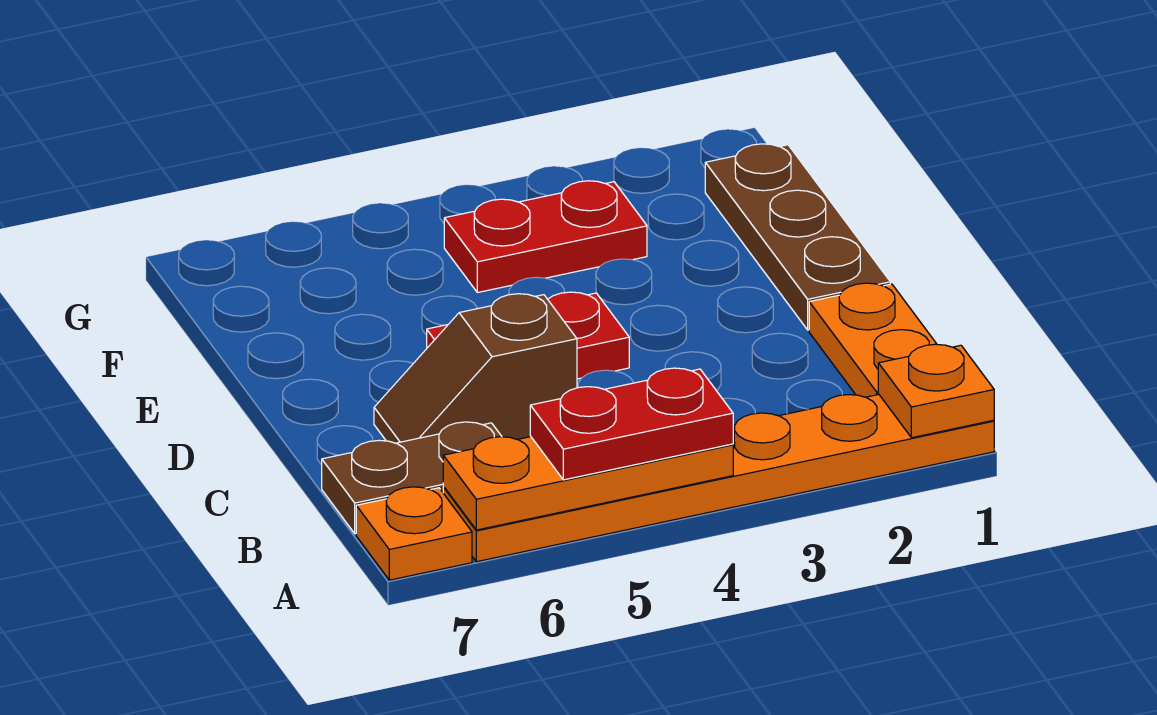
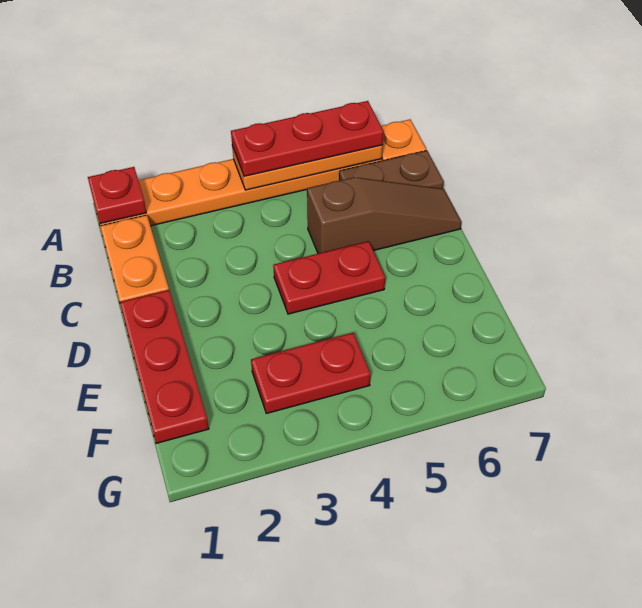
orange plate A1 level 2 -> red plate A1 level 2
red plate A4:A5 level 3 -> red plate A4:A6 level 3
brown slope C5:C6 level 1 top 5 -> brown slope C5:C7 level 1 top 5
brown plate D1:F1 level 1 -> red plate D1:F1 level 1

